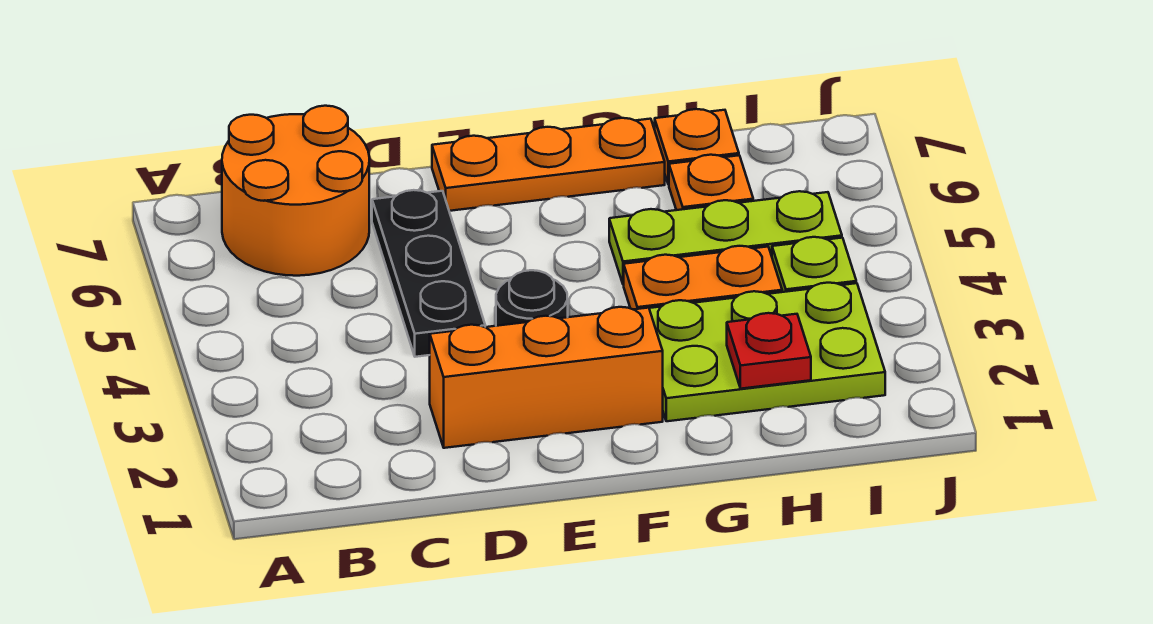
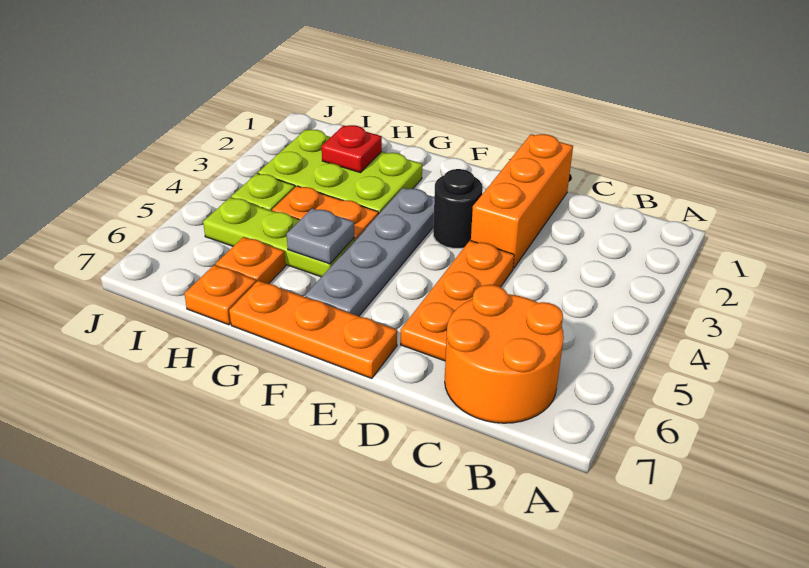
orange brick D2:F2 level 1 -> orange brick D1:D3 level 1
black plate D4:D6 level 1 -> orange plate D4:D6 level 1
none -> grey plate F3:F6 level 1
none -> grey plate G5 level 2

